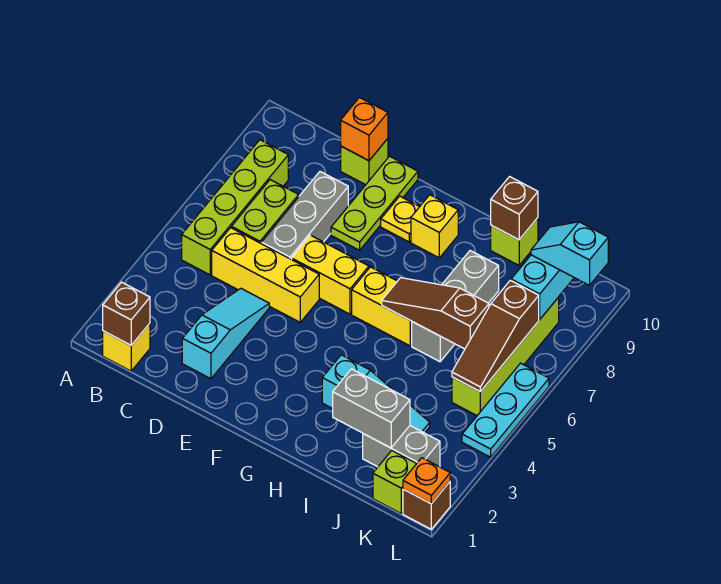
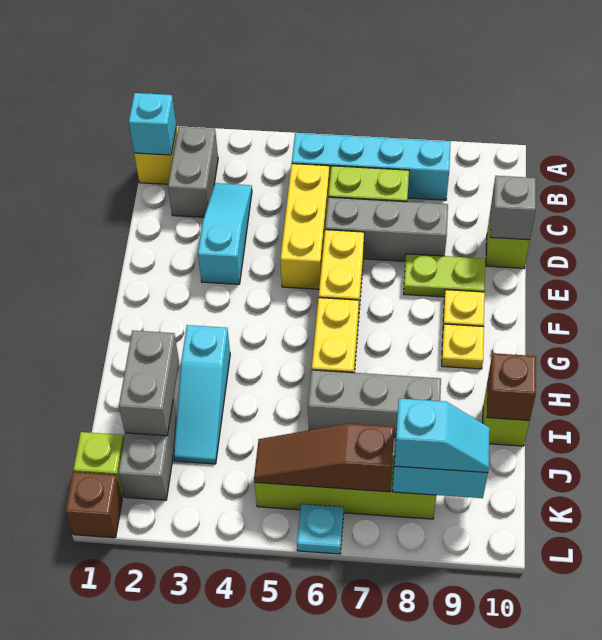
brown brick B1 level 2 -> cyan brick B1 level 2
none -> grey brick B2:C2 level 1
lime brick B5:B8 level 1 -> cyan brick B5:B8 level 1
cyan slope D2:D4 level 1 top 2 -> cyan slope C3:E3 level 1 top E
orange brick D10 level 2 -> grey brick D10 level 2
lime plate E8:E10 level 1 -> lime plate E8:E9 level 1
yellow brick G9 level 1 -> yellow plate G9 level 1
brown slope H6:J6 level 2 top J -> none
cyan slope K9:L9 level 3 top L -> cyan slope K8:K9 level 3 top 8
orange plate L1 level 2 -> none
cyan plate L4:L6 level 1 -> cyan plate L6 level 1

